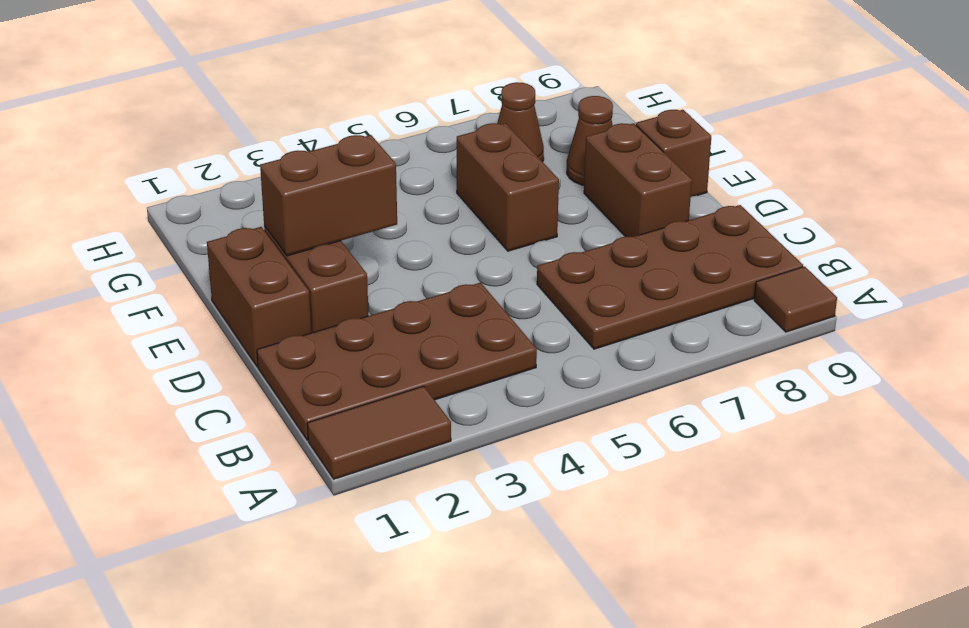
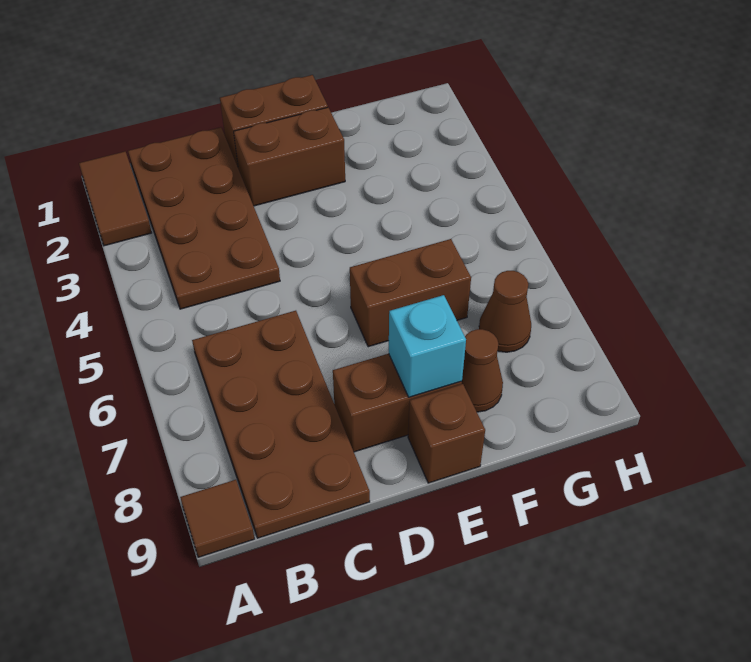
brown brick E2:E3 level 2 -> none
none -> cyan brick E8 level 2

